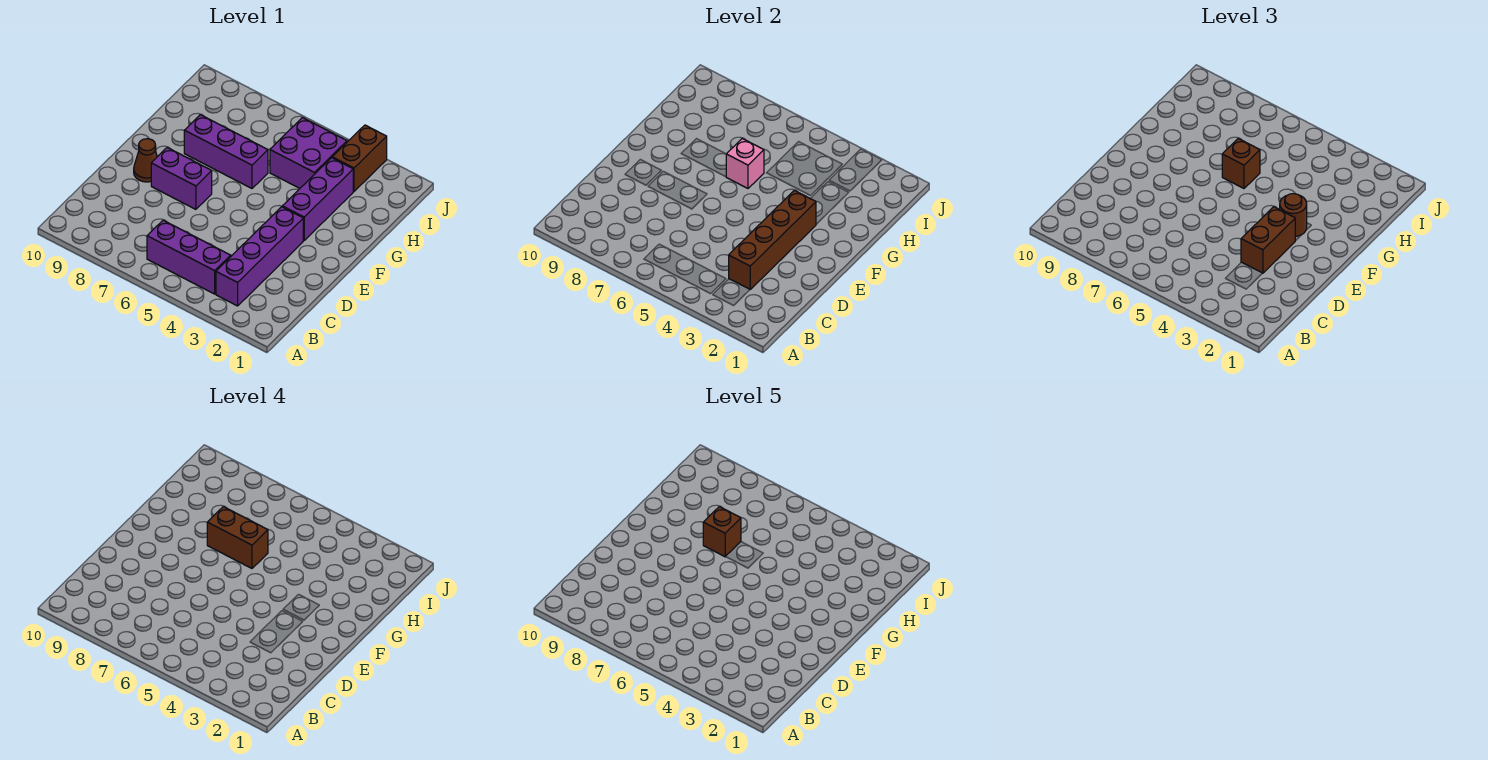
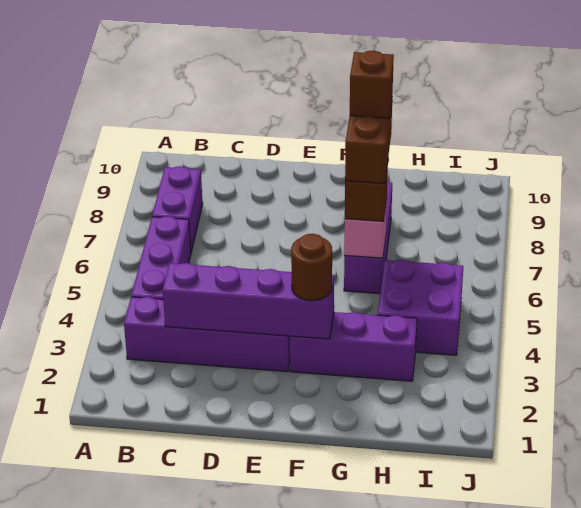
brown brick C3:F3 level 2 -> purple brick C3:F3 level 2
brown brick D3:E3 level 3 -> none
purple brick E7:E8 level 1 -> purple brick B7:B8 level 1
brown cone E9 level 1 -> none
brown brick I3:J3 level 1 -> none

